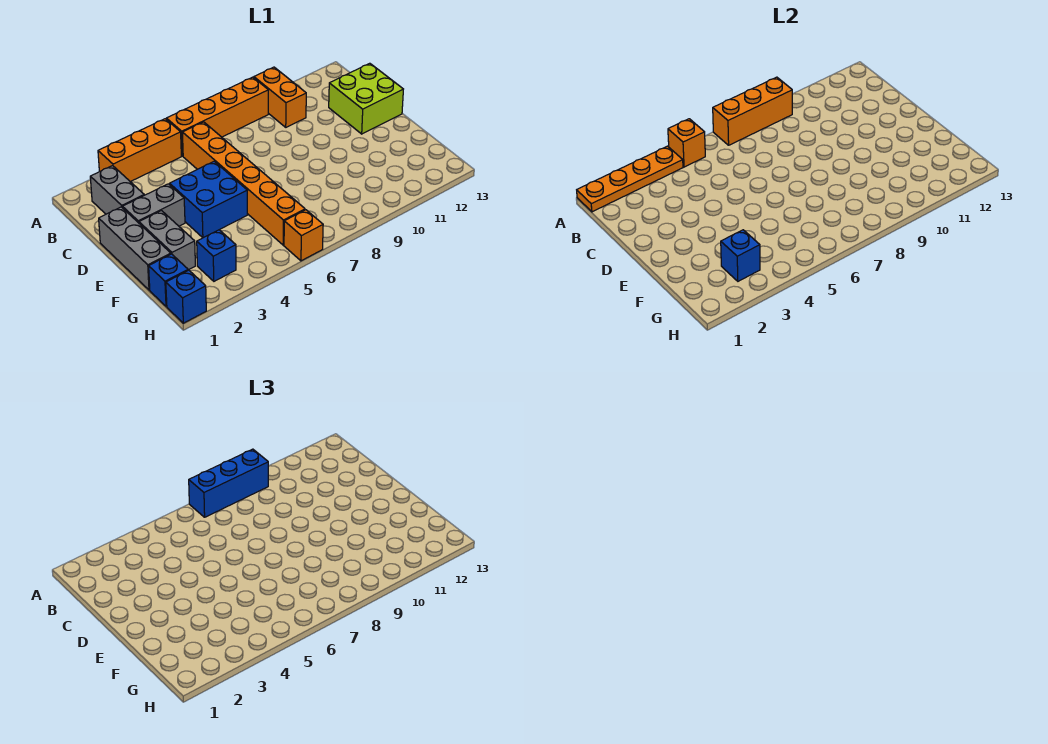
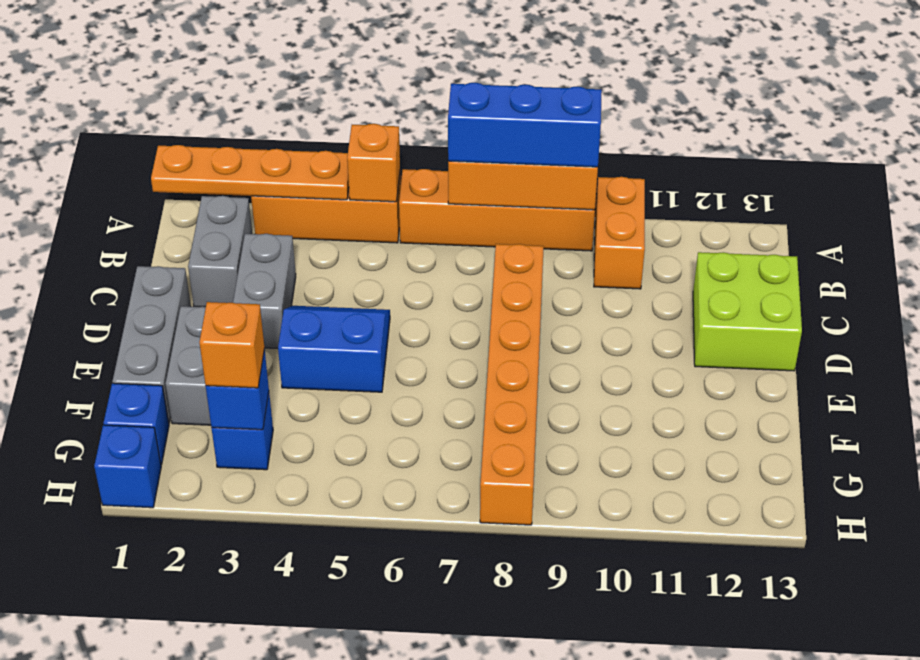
orange brick B6:G6 level 1 -> orange brick C8:H8 level 1
grey brick D2:D3 level 1 -> grey brick C3:D3 level 1
blue brick D4:E5 level 1 -> blue slope D4:E5 level 1 top E
orange brick H6 level 1 -> orange brick G3 level 3

